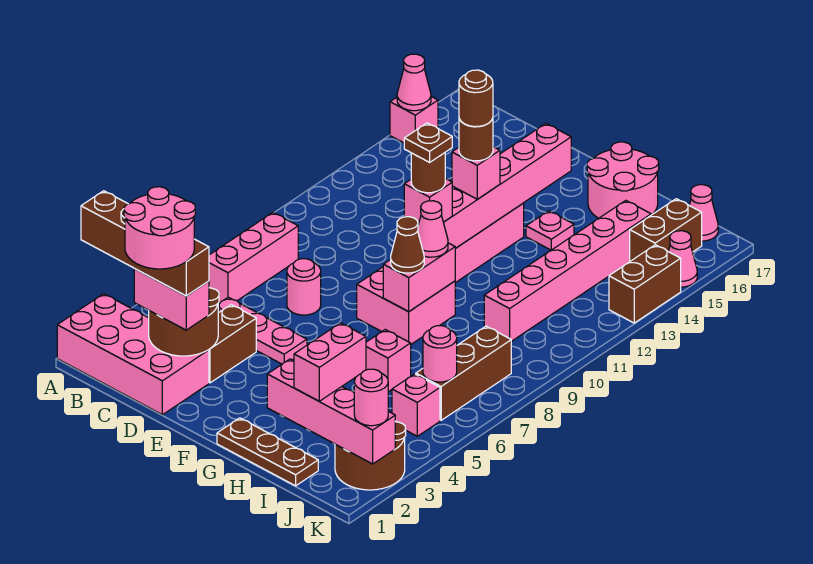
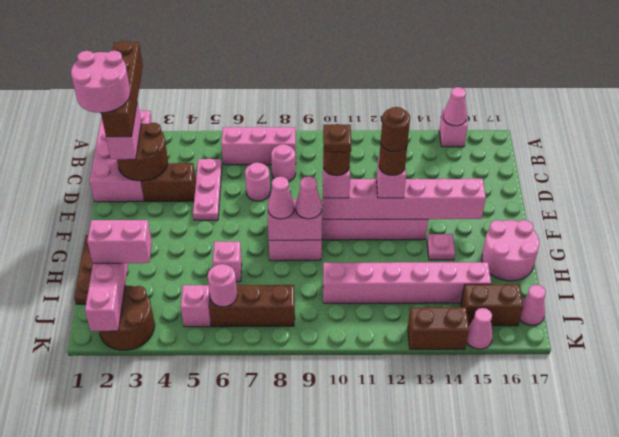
brown cone G8 level 3 -> pink cone G8 level 3
pink round brick K2 level 3 -> pink round brick C8 level 1

